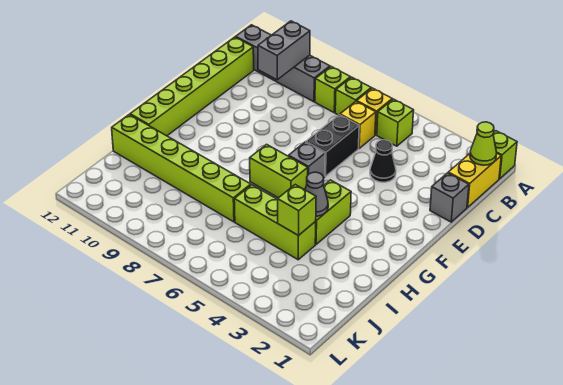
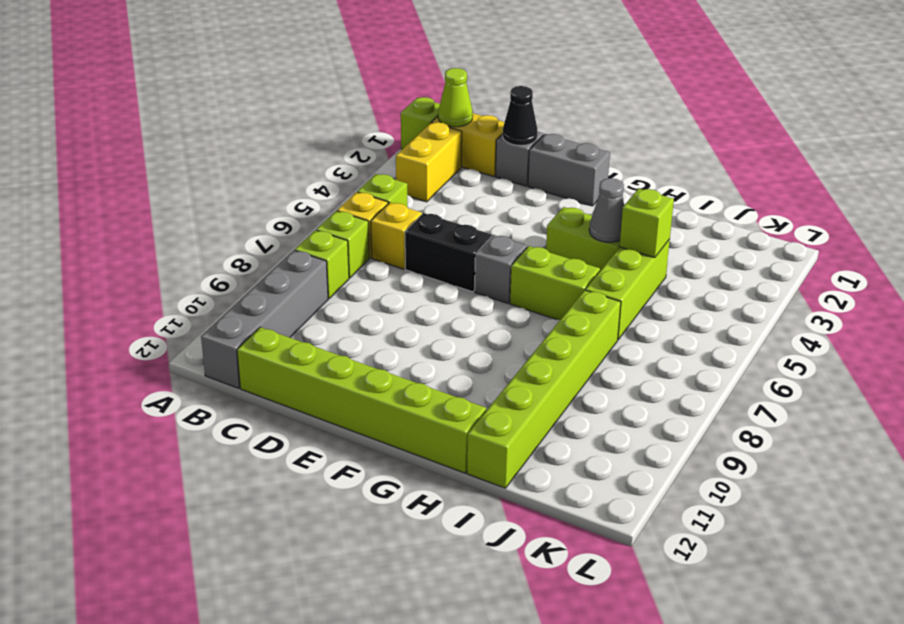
none -> yellow brick B2:B3 level 1
grey brick B10:C10 level 2 -> grey brick E1:F1 level 1
black cone D4 level 1 -> black cone D1 level 2
lime brick G6:G7 level 1 -> lime brick G6:H6 level 1

